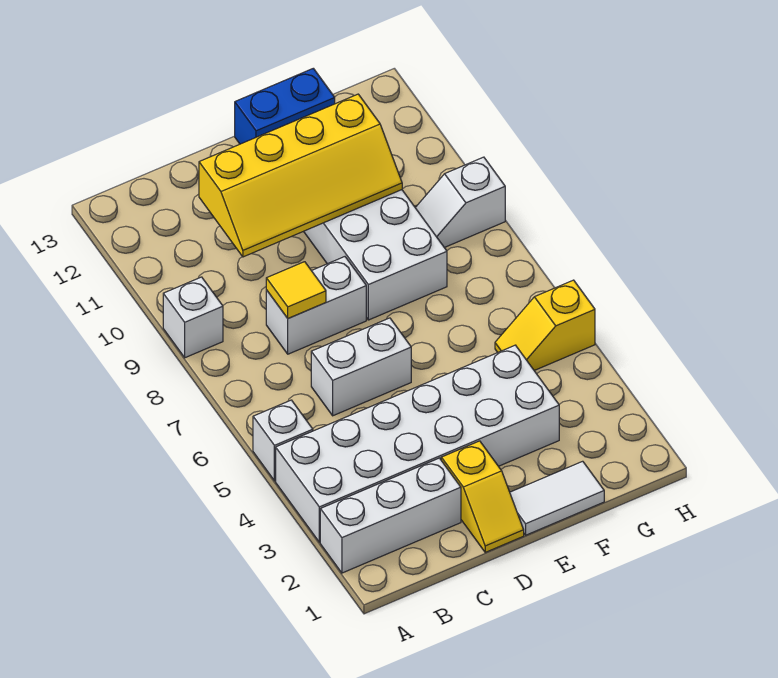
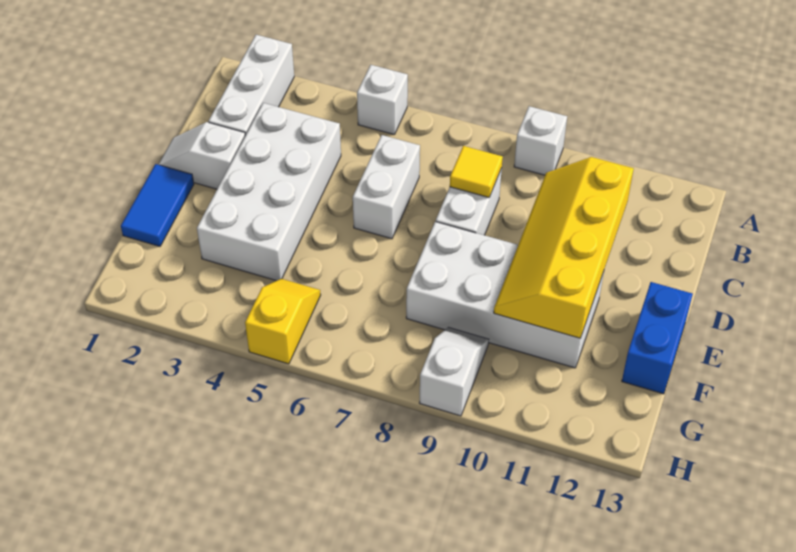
white brick A3:F4 level 1 -> white brick C3:F4 level 1
yellow slope D1:D2 level 1 top 2 -> white slope D1:D2 level 1 top 2
white tile E1:F1 level 1 -> blue tile E1:F1 level 1

